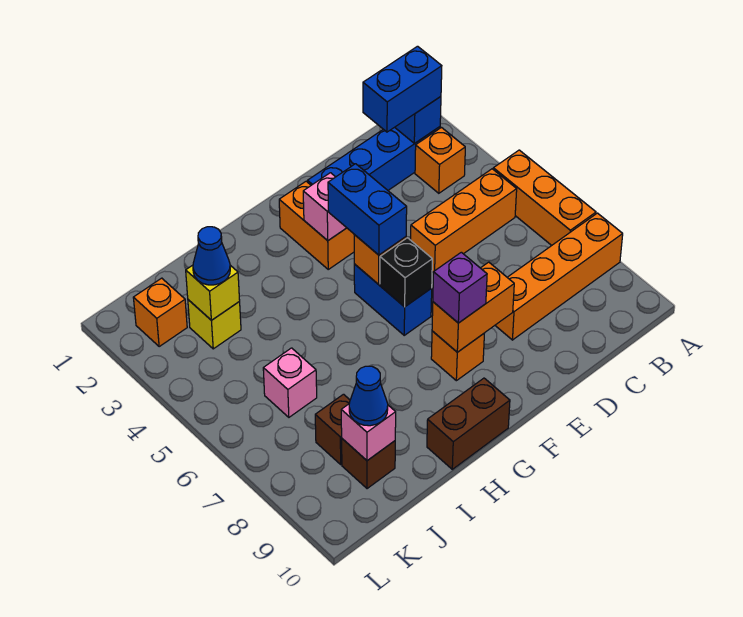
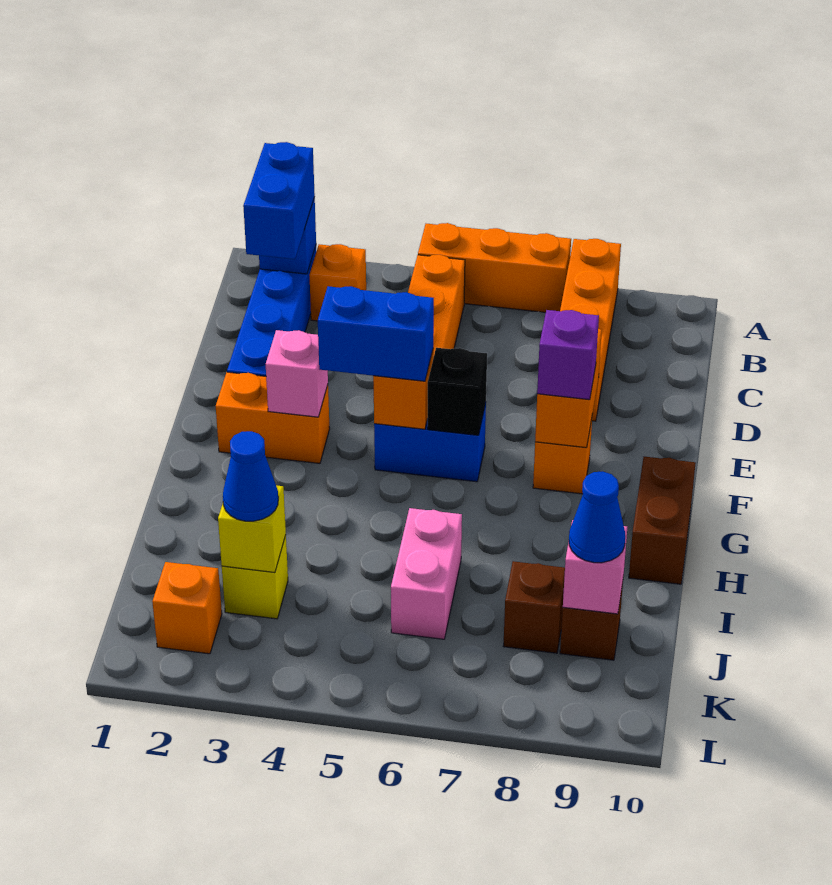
pink brick J6 level 1 -> pink brick I6:J6 level 1

